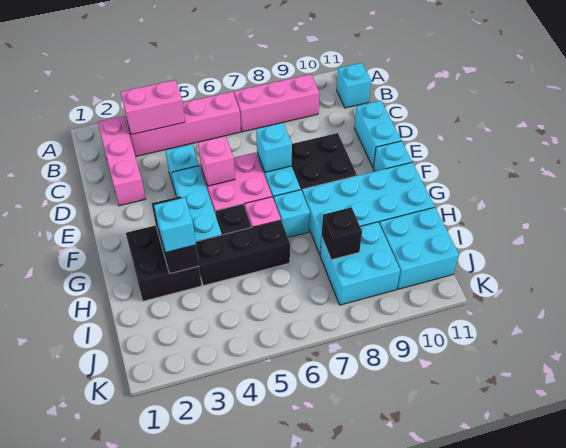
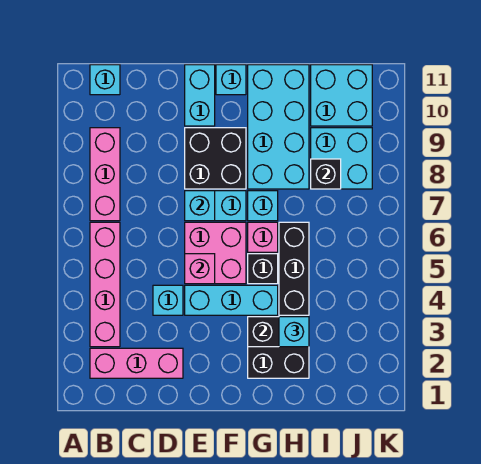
pink brick B3:B4 level 2 -> none
cyan brick D11:E11 level 1 -> cyan brick E10:E11 level 1

